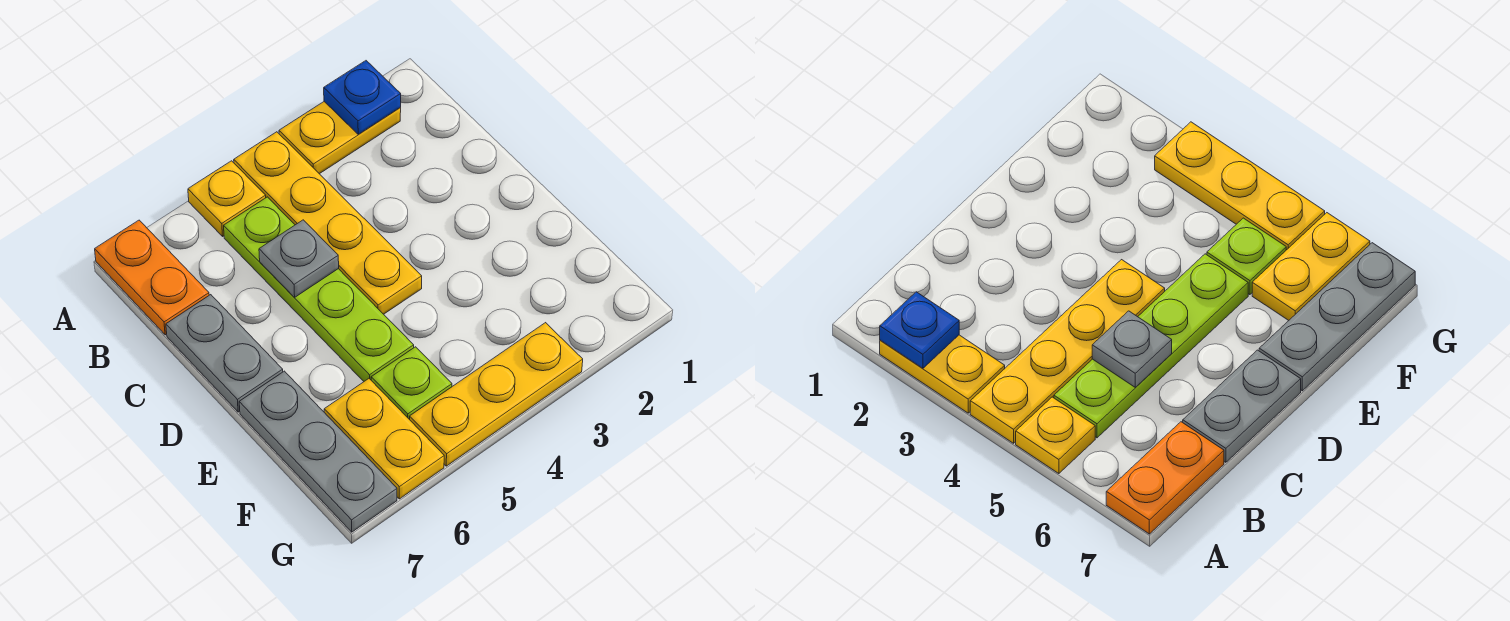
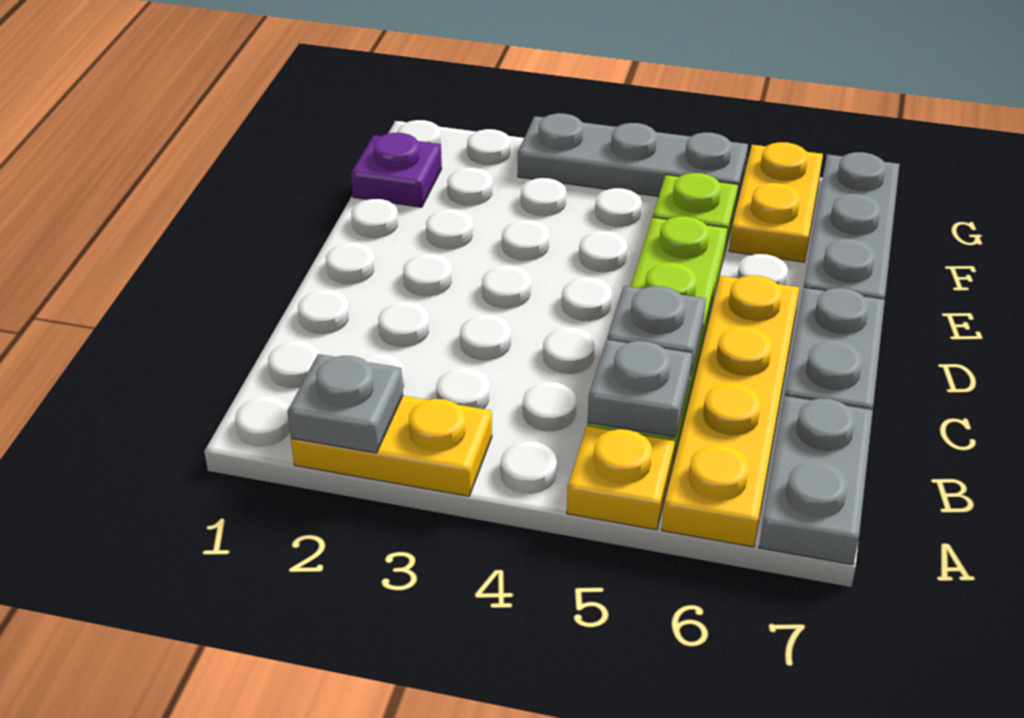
blue plate A2 level 2 -> grey plate A2 level 2
yellow plate A4:D4 level 1 -> yellow plate A6:D6 level 1
orange plate A7:B7 level 1 -> grey plate A7:B7 level 1
none -> grey plate B5 level 2
none -> purple plate F1 level 1
yellow plate G3:G5 level 1 -> grey plate G3:G5 level 1

